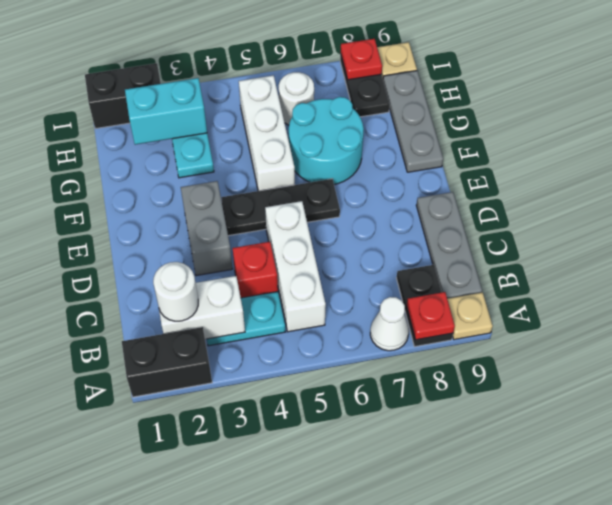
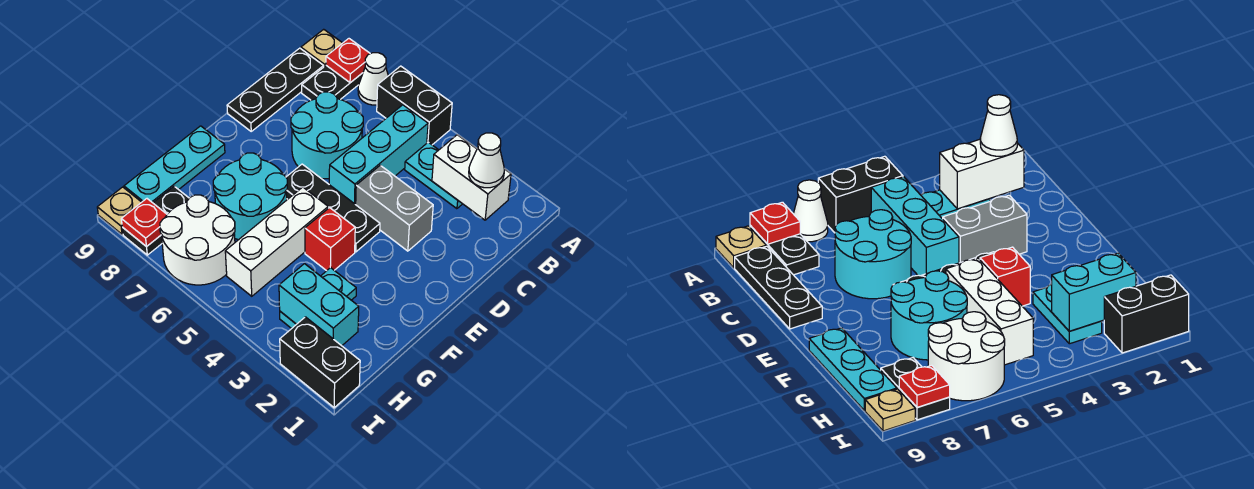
black brick A1:A2 level 1 -> black brick A5:A6 level 1
white round brick B2 level 3 -> white cone B2 level 3
white brick B5:D5 level 1 -> cyan brick B5:D5 level 1
grey plate B9:D9 level 1 -> black plate B9:D9 level 1
red brick C4 level 1 -> red brick F4 level 1
none -> cyan round brick C6:D7 level 1
grey brick D3:E3 level 1 -> grey brick D3:D4 level 1
grey plate F9:H9 level 1 -> cyan plate F9:H9 level 1
white round brick H6 level 1 -> white round brick H6:I7 level 1

